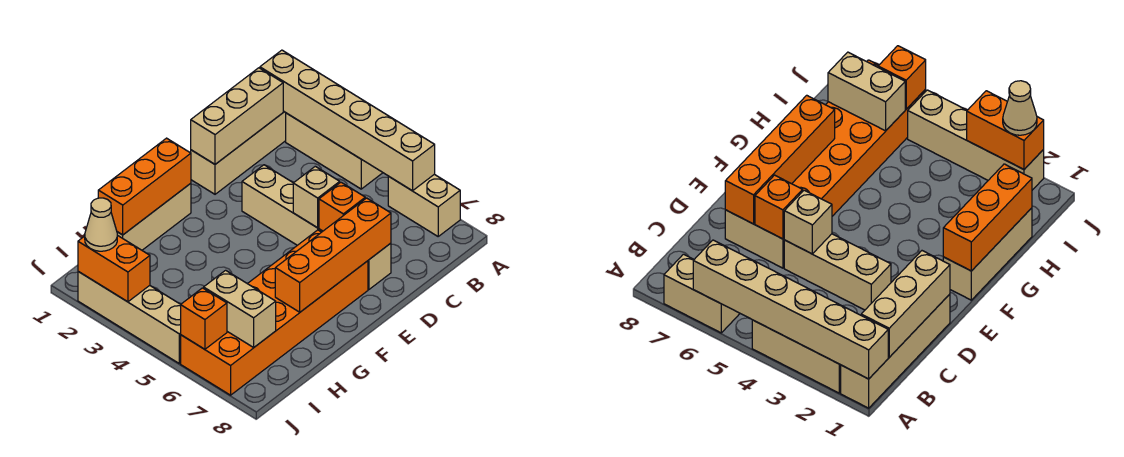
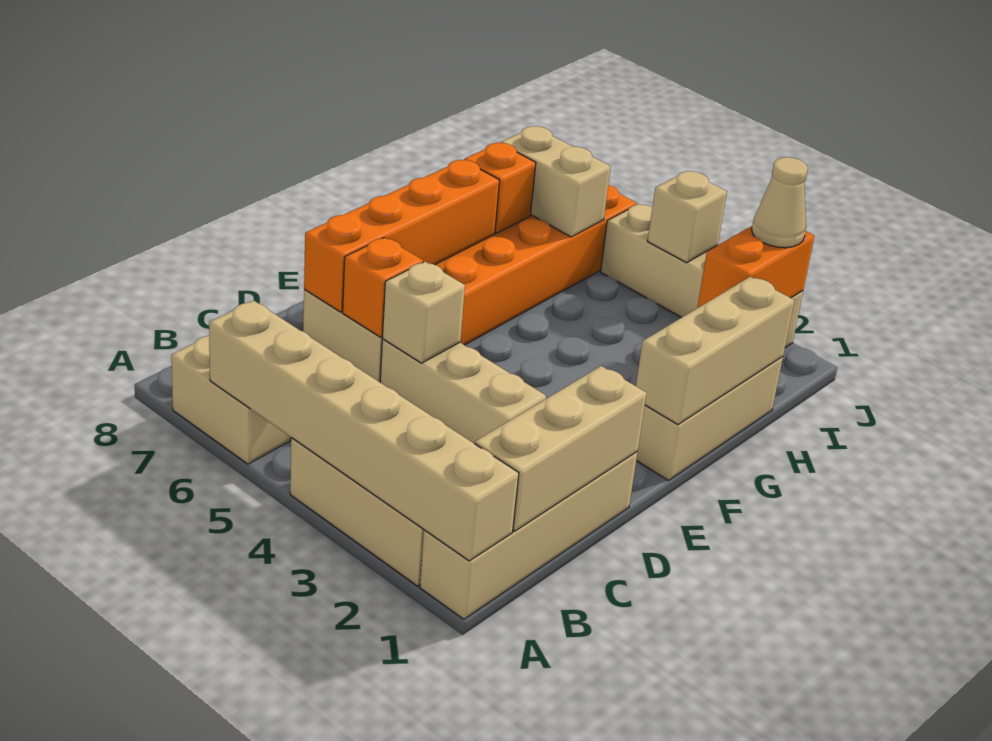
orange brick F1:H1 level 2 -> tan brick F1:H1 level 2
orange brick J2:J3 level 2 -> orange brick I2:J2 level 2
none -> tan brick J4 level 2
orange brick J6 level 2 -> orange brick H7 level 2

